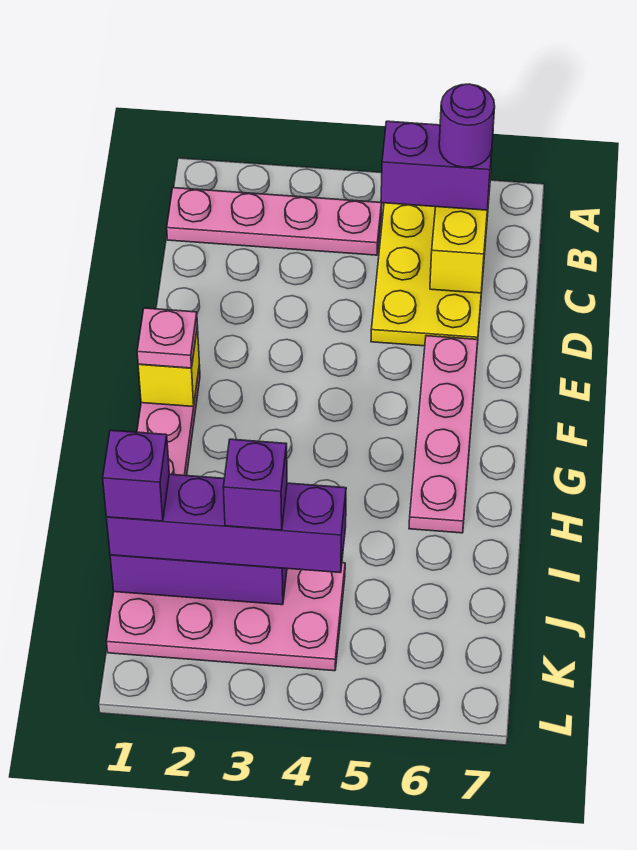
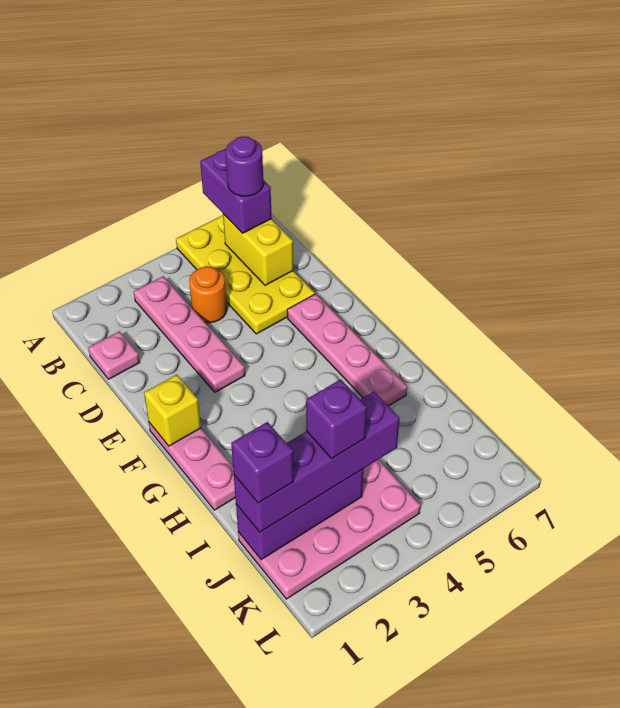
pink plate B1:B4 level 1 -> pink plate B3:E3 level 1
purple brick B5:B6 level 3 -> purple brick A6:B6 level 3
none -> orange round brick C4 level 1
pink plate F1 level 3 -> pink plate C1 level 1

